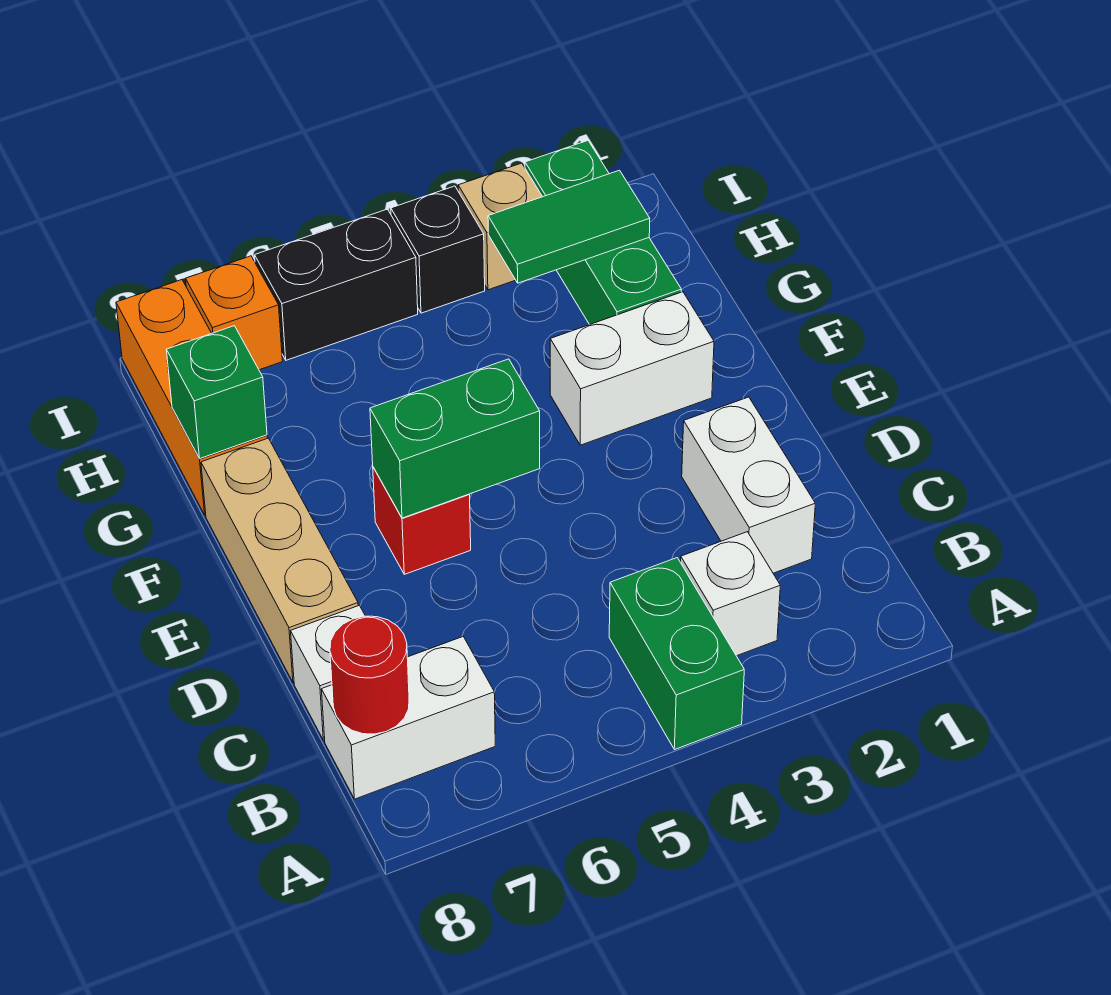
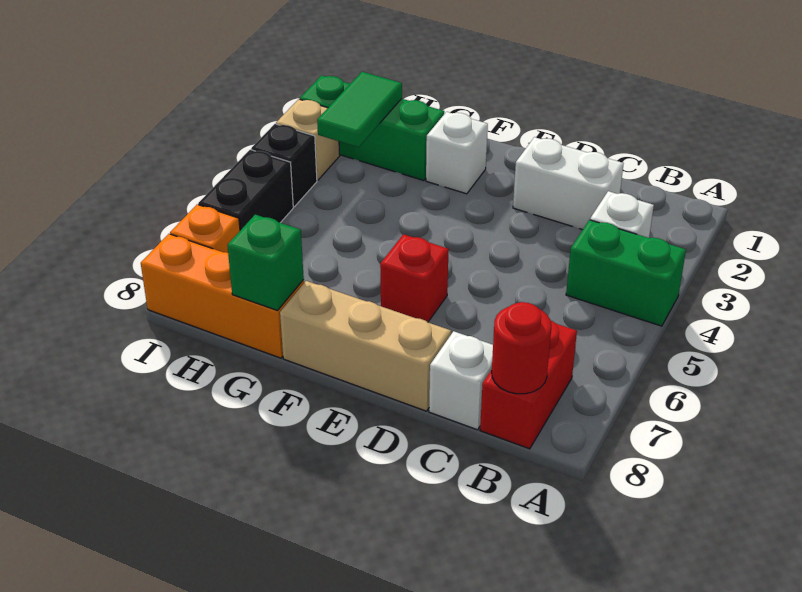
white brick B7:B8 level 1 -> red brick B7:B8 level 1
green brick E5:E6 level 2 -> none
white brick F2:F3 level 1 -> white brick F2 level 1

